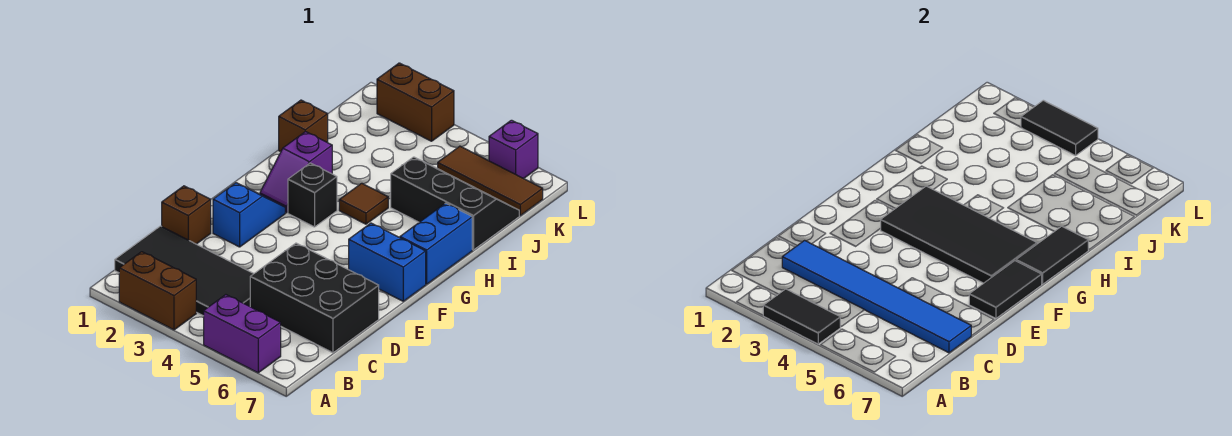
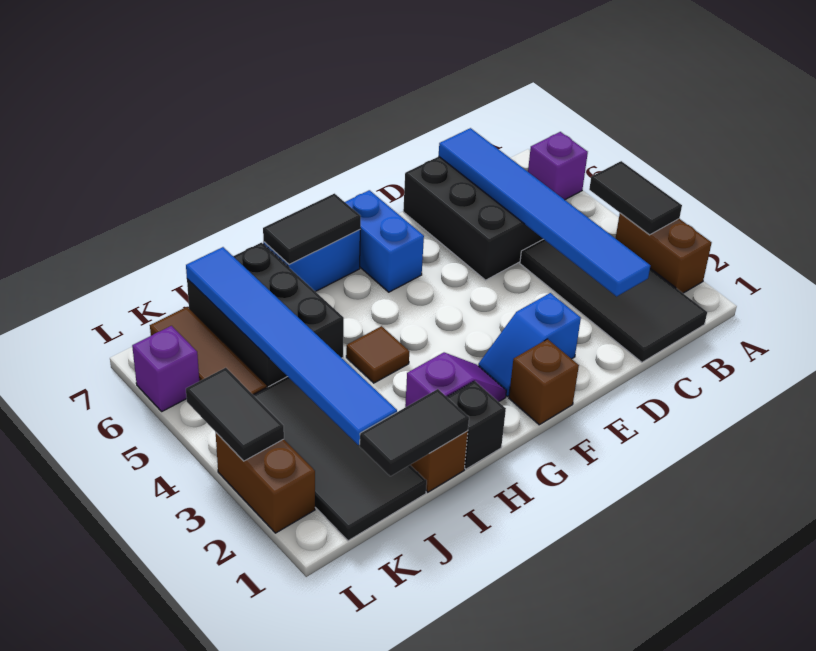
purple brick A5:A6 level 1 -> purple brick A6 level 1
brown brick D1 level 1 -> brown brick F1 level 1
black tile E7:F7 level 2 -> black tile I1:J1 level 2
black tile F3:G6 level 2 -> black tile J1:K4 level 1
black brick G3 level 1 -> black brick H1 level 1
black slope I5:J7 level 1 top I -> black brick I5:J7 level 1
none -> blue tile J2:J7 level 2

